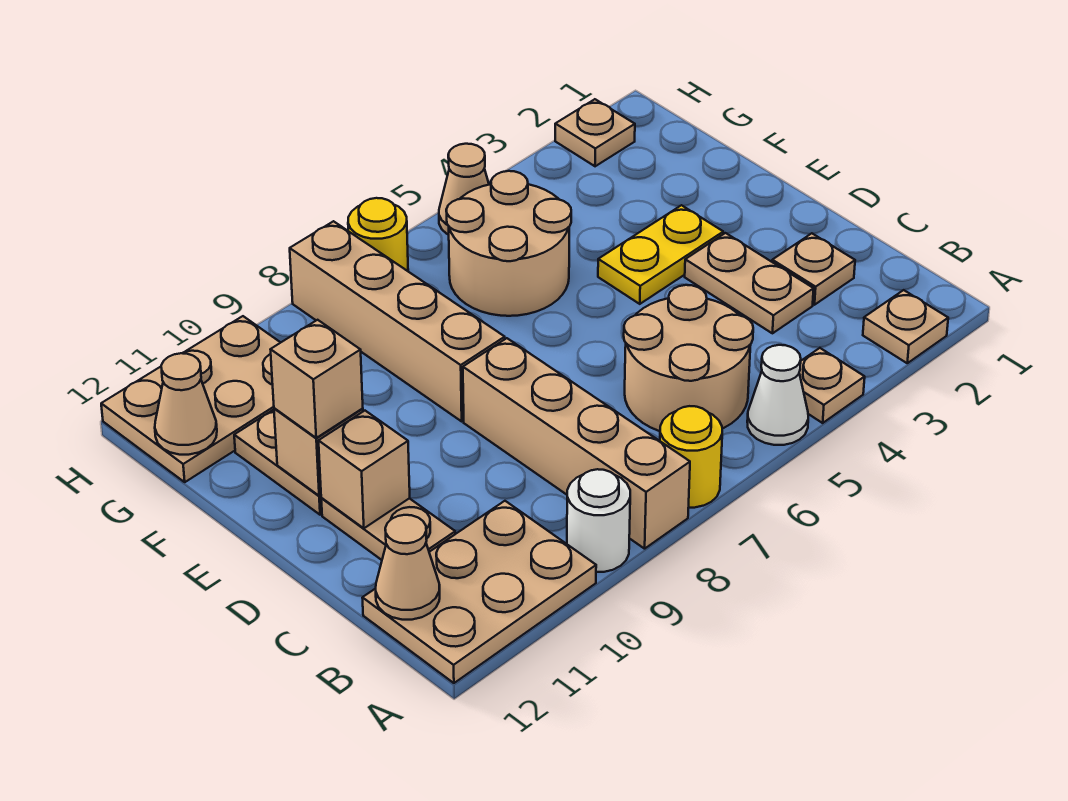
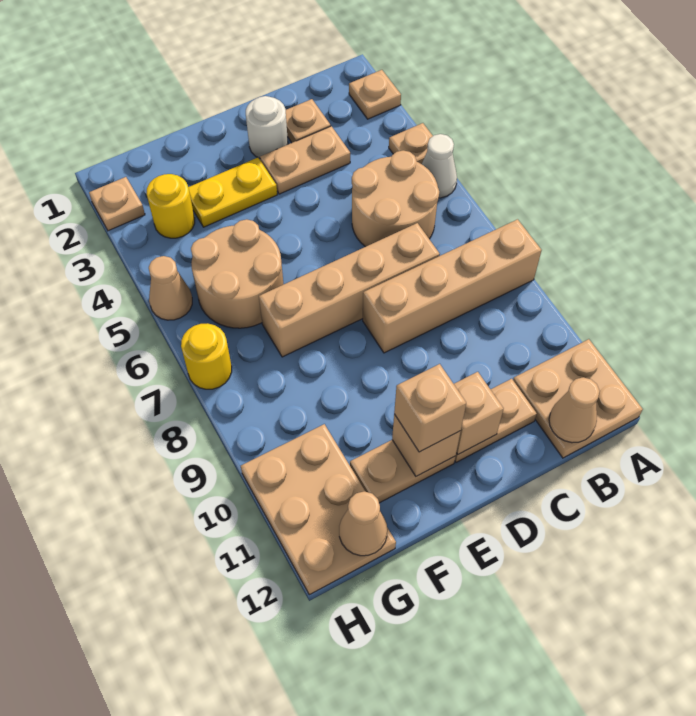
yellow round brick A7 level 1 -> yellow round brick G3 level 1
white round brick A9 level 1 -> white round brick D2 level 1
tan plate A10:B12 level 1 -> tan plate A11:B12 level 1
yellow plate E3:E4 level 1 -> yellow plate E3:F3 level 1
tan brick E8:H8 level 1 -> tan brick C7:F7 level 1

